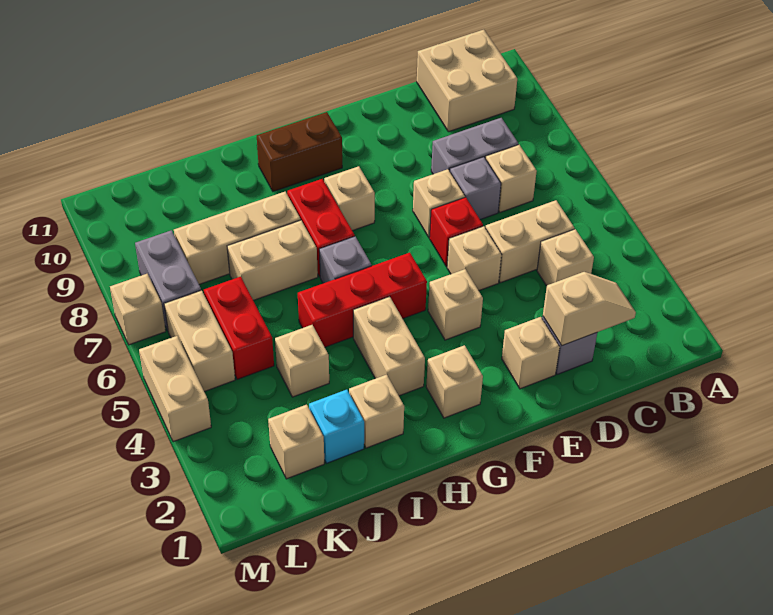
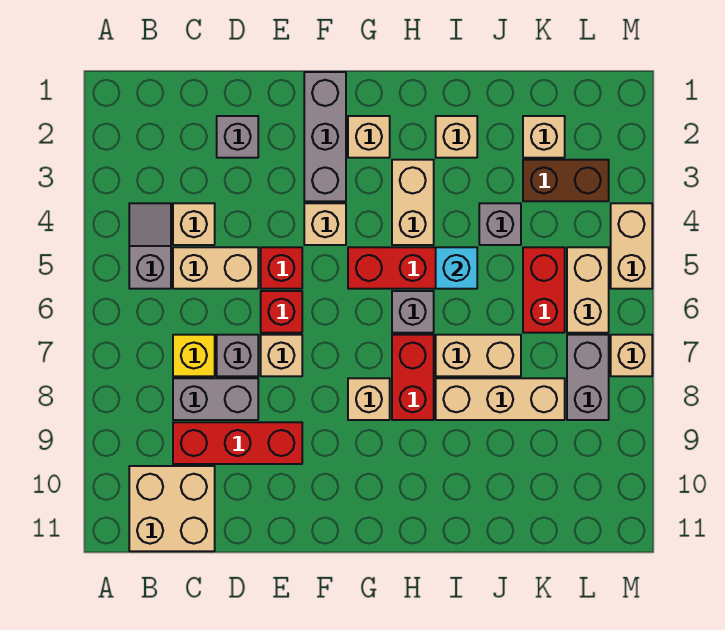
none -> grey slope B4:B5 level 1 top 5
tan slope C2:D2 level 2 top D -> none
tan brick C7 level 1 -> yellow brick C7 level 1
none -> red brick C9:E9 level 1
tan brick E2 level 1 -> none
tan brick E5 level 1 -> red brick E5 level 1
none -> grey brick F1:F3 level 1
brown brick G10:H10 level 1 -> brown brick K3:L3 level 1
cyan brick J2 level 1 -> cyan brick I5 level 2
tan brick J4 level 1 -> grey brick J4 level 1

